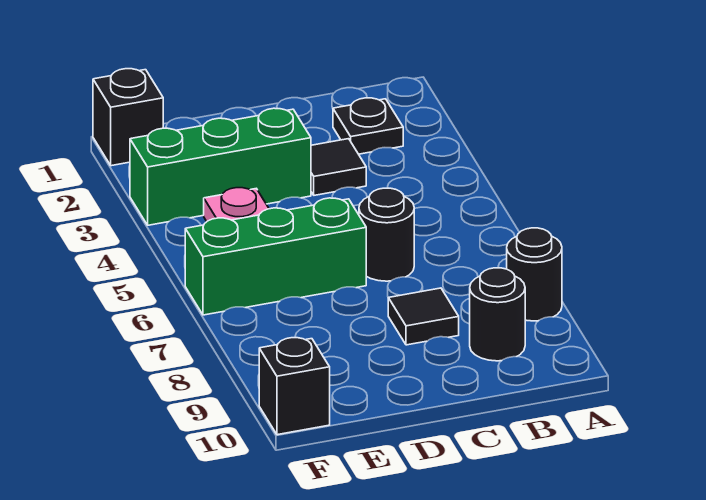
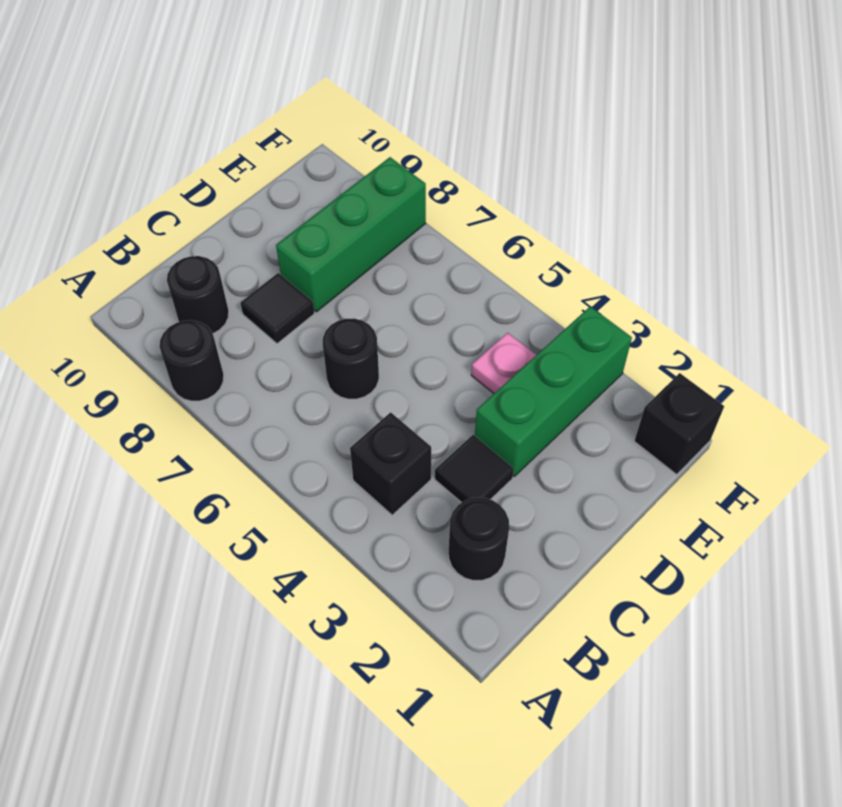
black plate B2 level 1 -> black round brick B2 level 1
green brick D6:F6 level 1 -> green brick D8:F8 level 1
black brick F10 level 1 -> black brick B4 level 1

